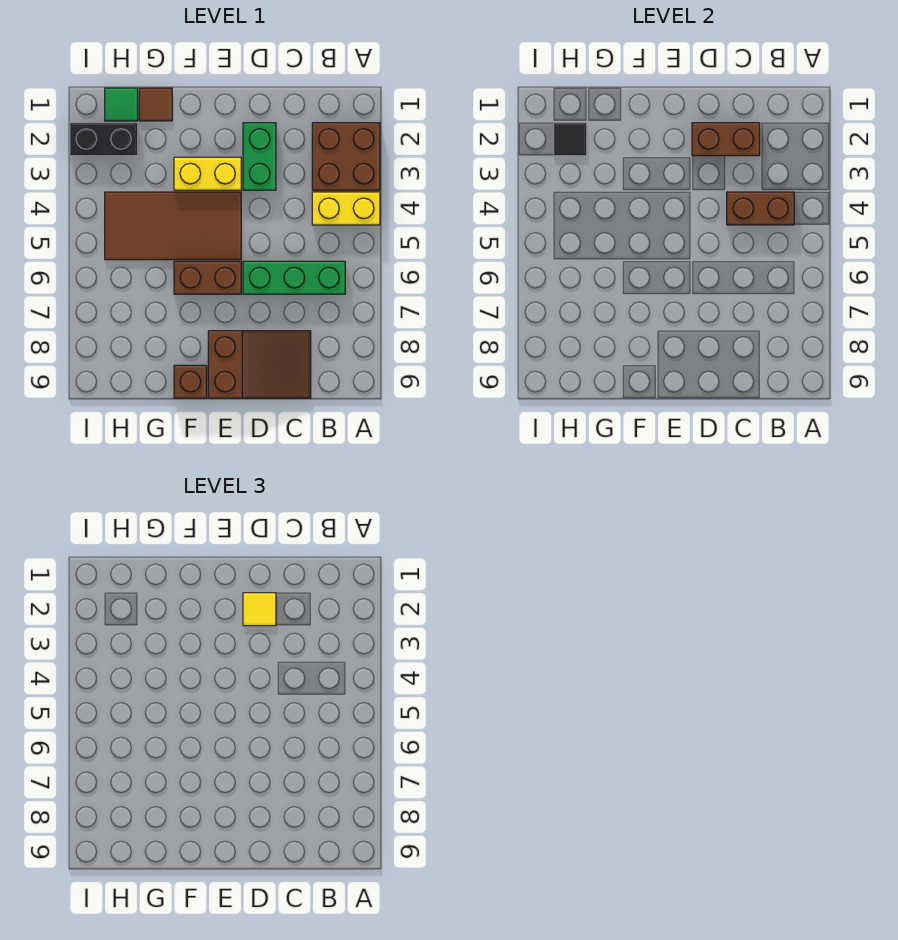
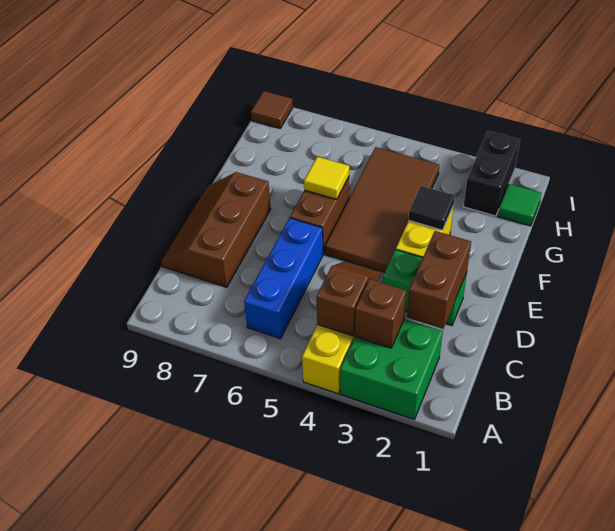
brown brick A2:B3 level 1 -> green brick A2:B3 level 1
brown brick B4:C4 level 2 -> brown slope B4:C4 level 2 top B
green brick B6:D6 level 1 -> blue brick B6:D6 level 1
brown slope C8:E9 level 1 top E -> brown slope C8:E9 level 1 top 8
yellow tile D2 level 3 -> yellow tile F6 level 2
brown brick F9 level 1 -> brown brick B3 level 2
brown tile G1 level 1 -> brown tile I9 level 1
black tile H2 level 2 -> black tile F3 level 2

